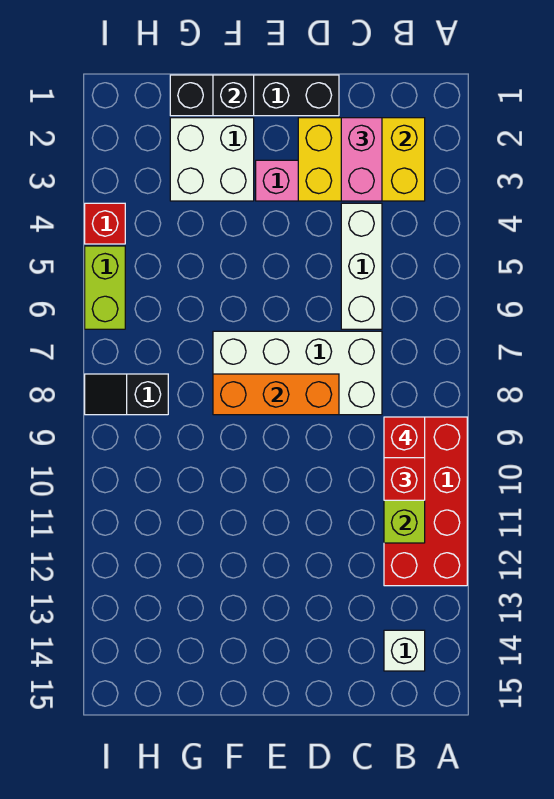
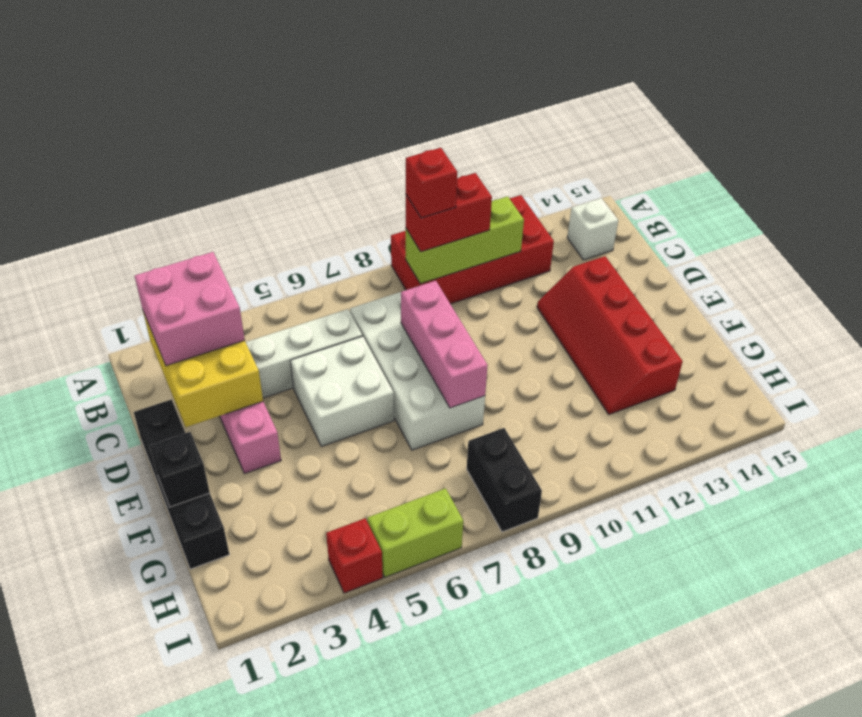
pink brick C2:C3 level 3 -> pink brick B2:C3 level 3
orange brick D8:F8 level 2 -> pink brick D8:F8 level 2
none -> red slope D12:G13 level 1 top 13
white brick F2:G3 level 1 -> white brick D5:E6 level 1
black slope H8:I8 level 1 top H -> black brick H8:I8 level 1

